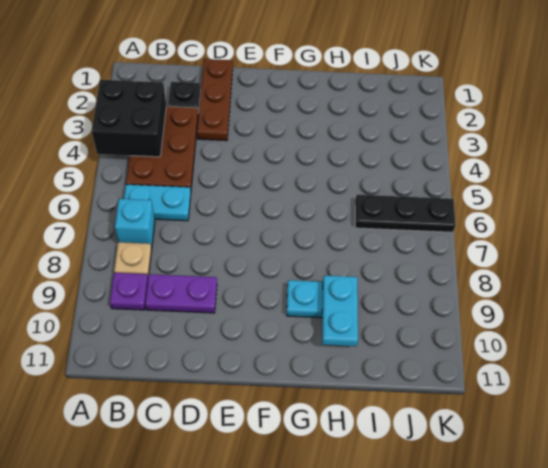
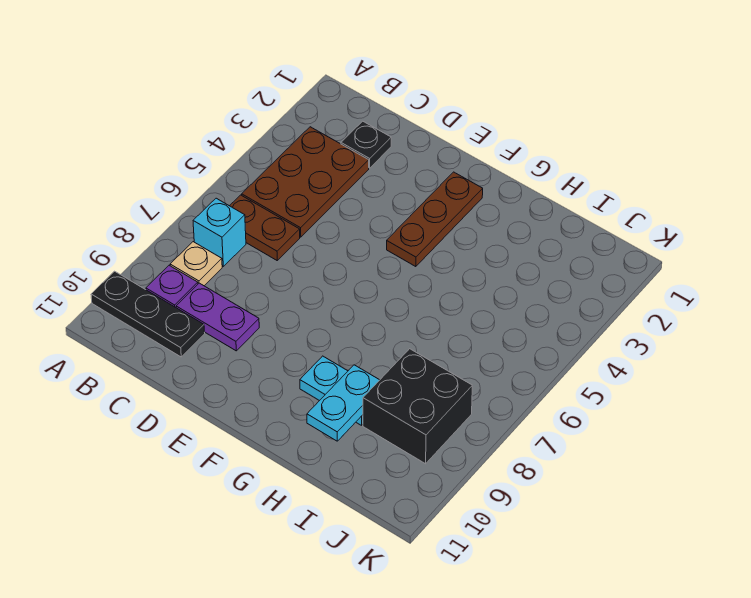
black brick A3:B4 level 2 -> black brick I8:J9 level 1
cyan plate B6:C6 level 1 -> brown plate B6:C6 level 1
brown plate D1:D3 level 1 -> brown plate F2:F4 level 1
black plate I6:K6 level 1 -> black plate A10:C10 level 1

